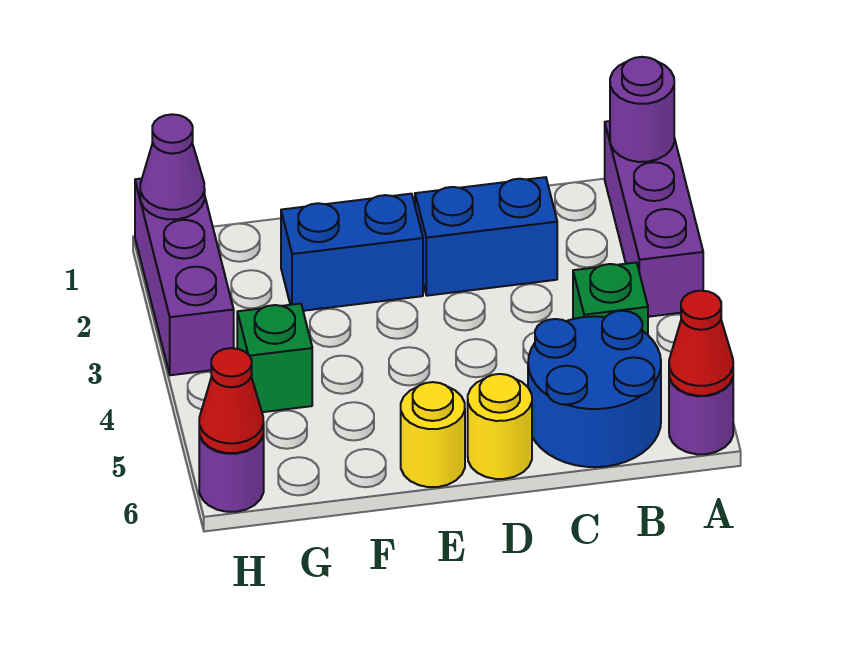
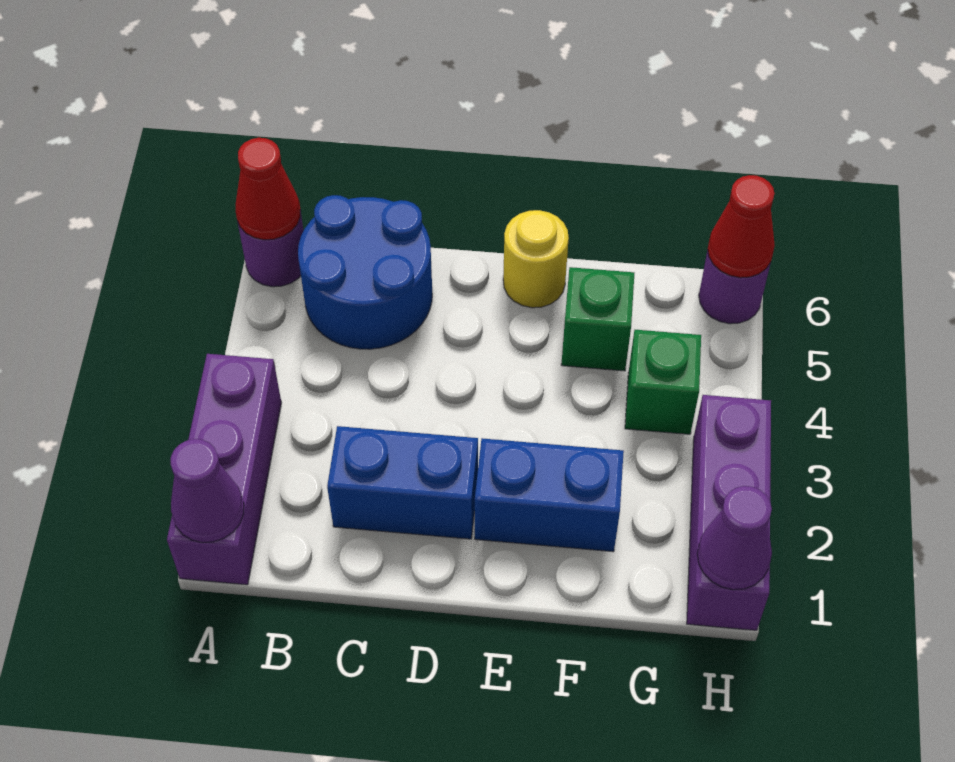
purple round brick A1 level 2 -> purple cone A1 level 2
green brick B4 level 1 -> green brick F5 level 1
yellow round brick D6 level 1 -> none

